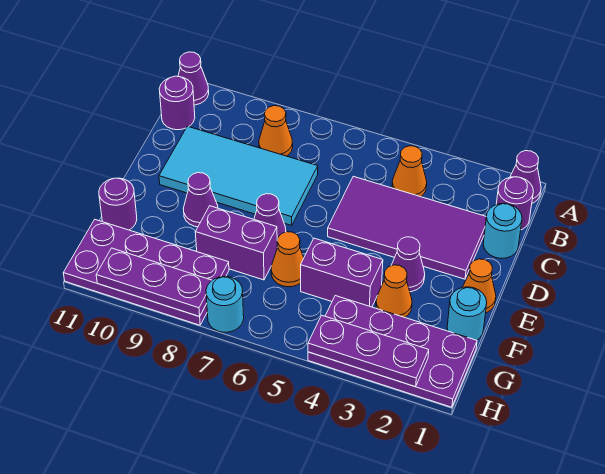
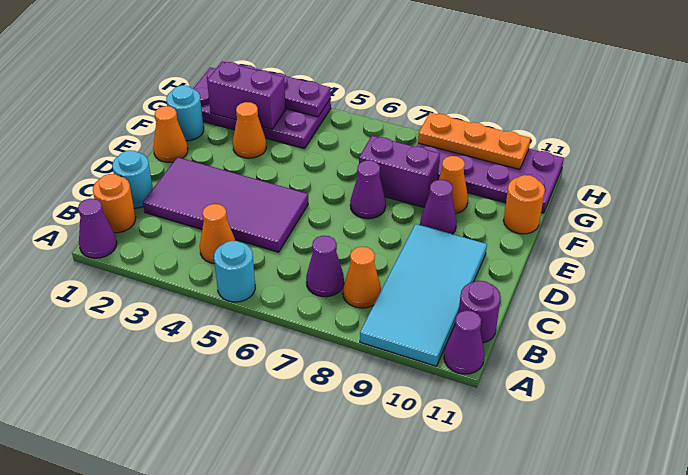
purple round brick B1 level 1 -> orange round brick B1 level 1
cyan tile C7:D10 level 1 -> cyan tile A9:D10 level 1
purple cone E3 level 1 -> purple cone B7 level 1
purple brick F4:F5 level 1 -> purple brick G2:G3 level 2
orange cone F6 level 1 -> orange cone F9 level 1
purple round brick F11 level 1 -> orange round brick F11 level 1
cyan round brick H7 level 1 -> cyan round brick A5 level 1
purple plate H8:H10 level 2 -> orange plate H8:H10 level 2

